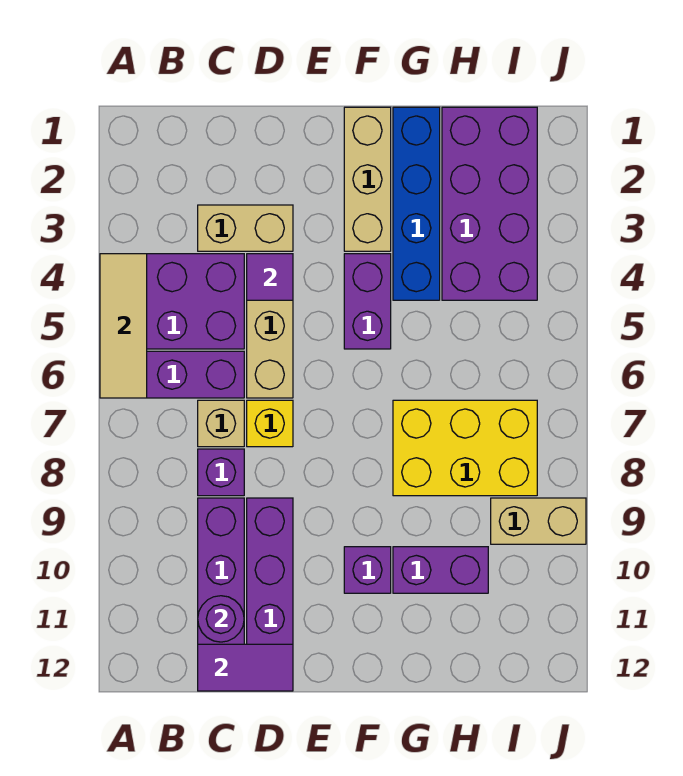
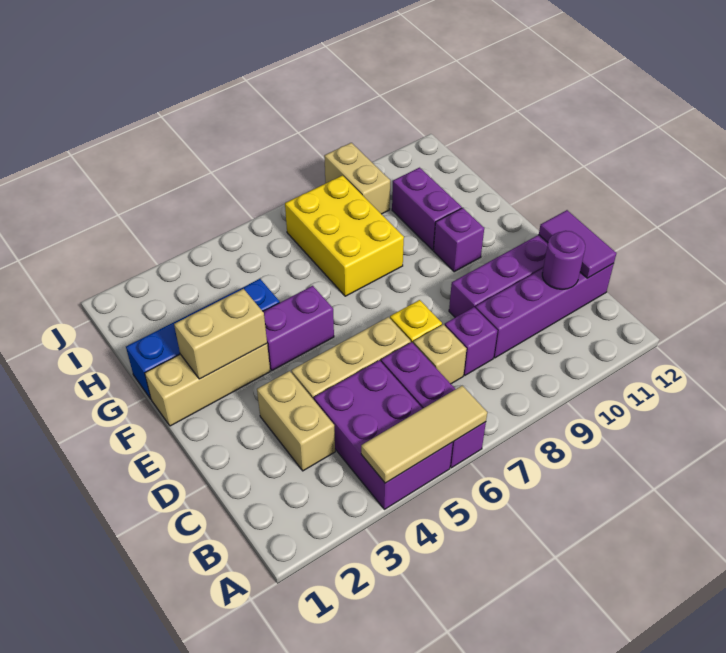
purple tile D4 level 2 -> none
none -> tan brick F2:F3 level 2
purple brick H1:I4 level 1 -> none

